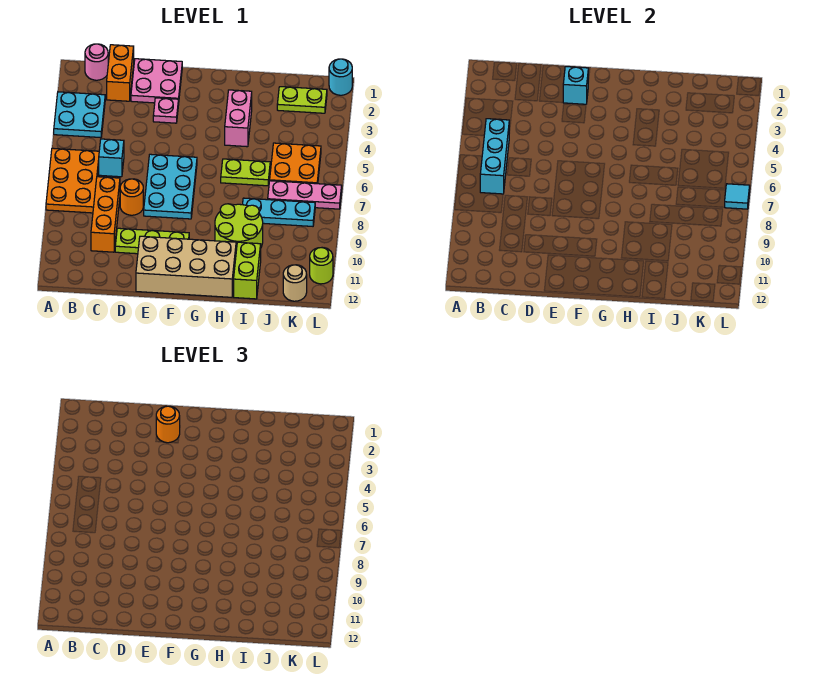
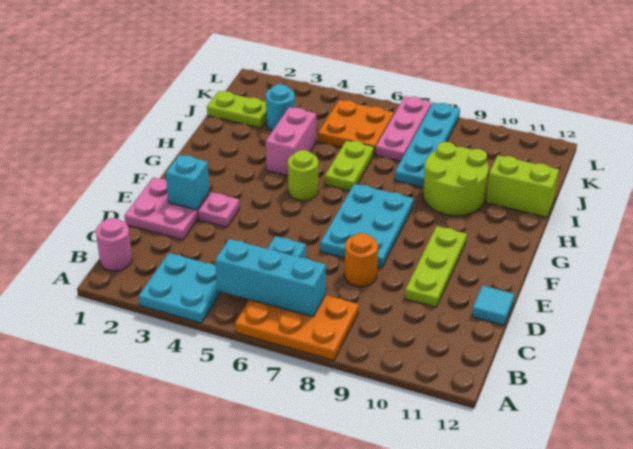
orange brick C1:C2 level 1 -> none
orange brick C8:C10 level 1 -> none
orange round brick E2 level 3 -> none
cyan plate E6:F8 level 1 -> cyan plate E7:G8 level 1
tan brick E11:H12 level 1 -> none
pink brick H3:H4 level 1 -> pink brick H4:I4 level 1
cyan plate I8:K8 level 1 -> cyan plate I8:L8 level 1
lime plate J2:K2 level 1 -> lime plate J1:J2 level 1
tan round brick K12 level 1 -> none
cyan round brick L1 level 1 -> cyan round brick J3 level 1
cyan tile L7 level 2 -> cyan tile D12 level 1
lime round brick L11 level 1 -> lime round brick G5 level 1

